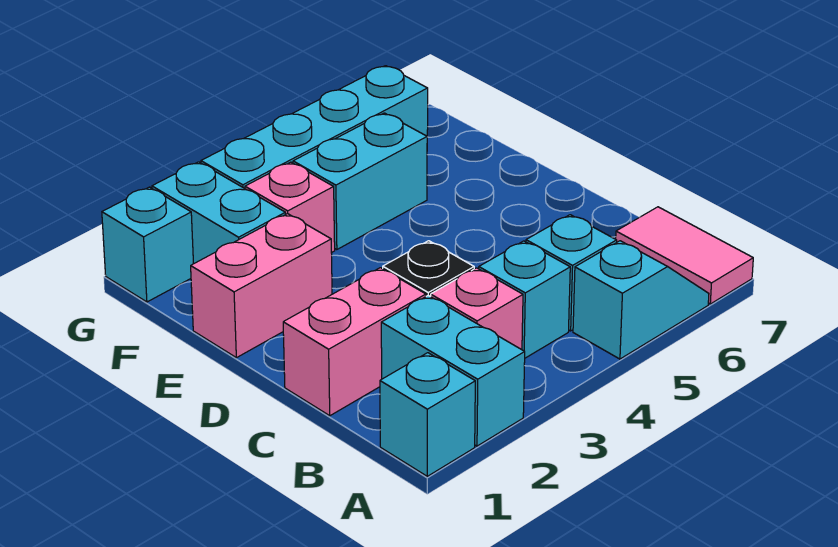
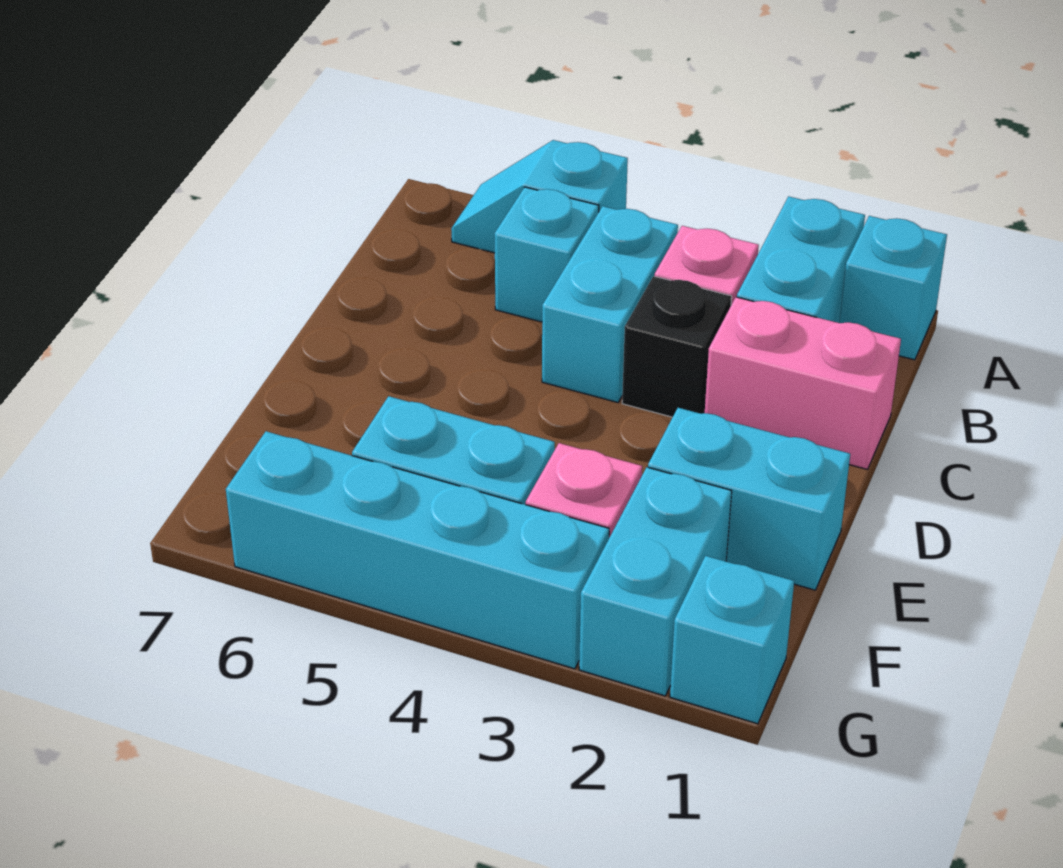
pink tile A7:B7 level 1 -> none
cyan brick B4 level 1 -> cyan brick B4:C4 level 1
pink brick E1:E2 level 1 -> cyan brick E1:E2 level 1

